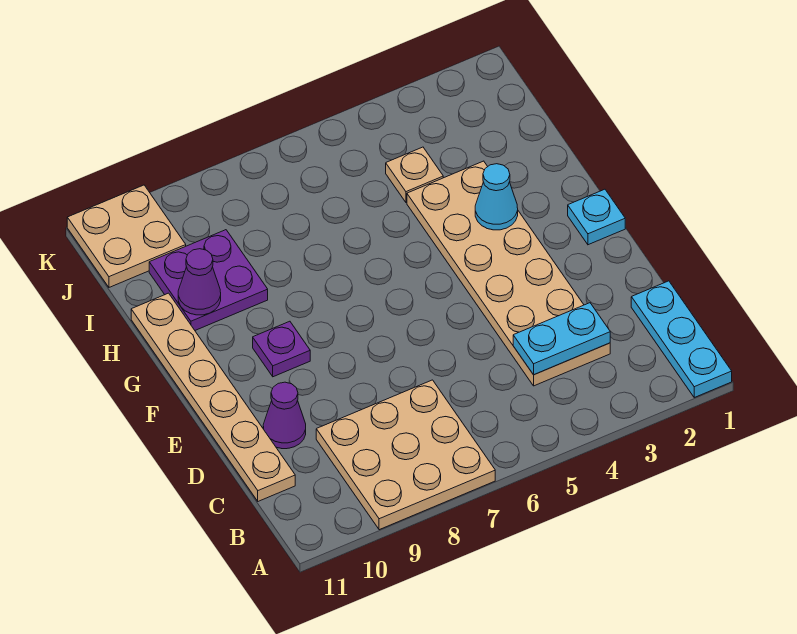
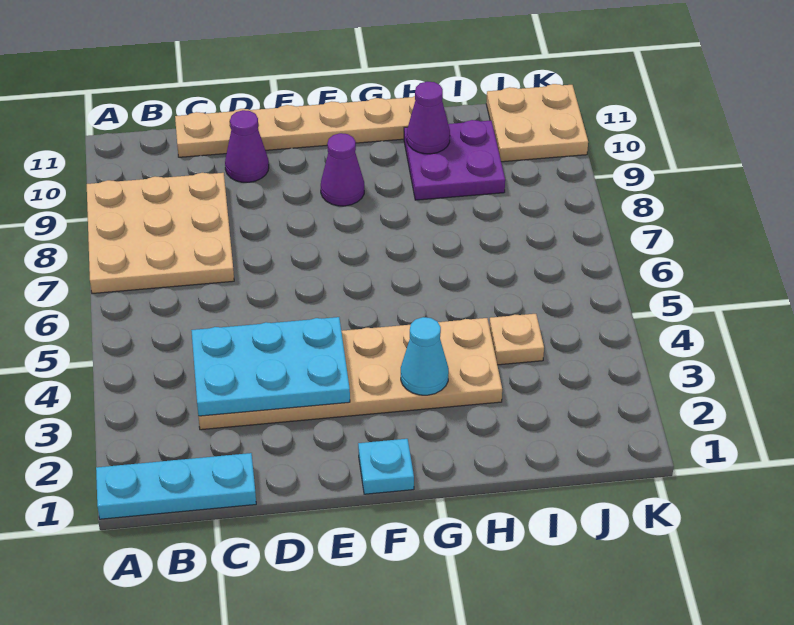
cyan plate C3:C4 level 2 -> cyan plate C3:E4 level 2
purple plate F9 level 1 -> purple cone F9 level 1

